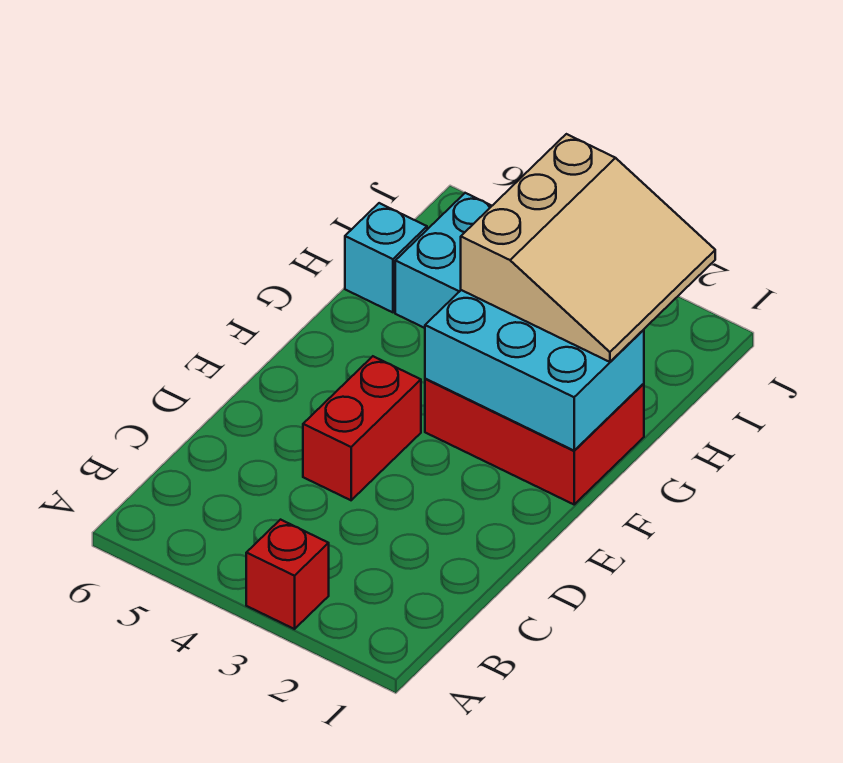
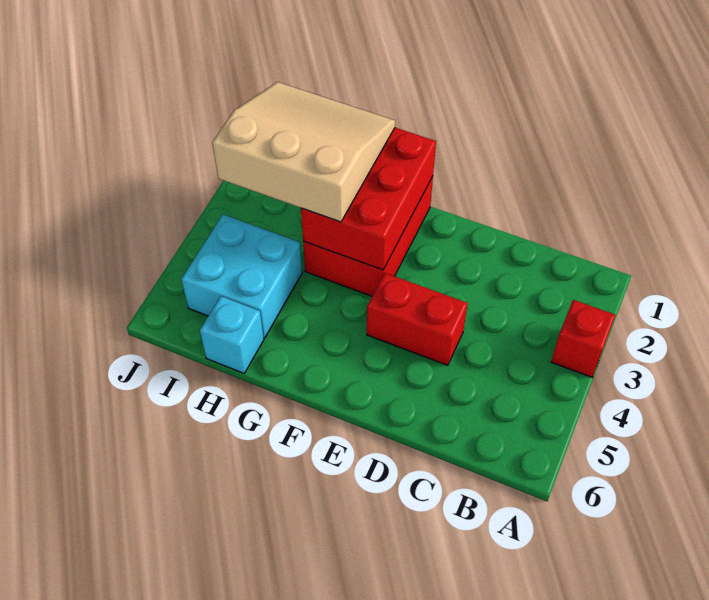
cyan brick F1:G3 level 2 -> red brick F1:G3 level 2

